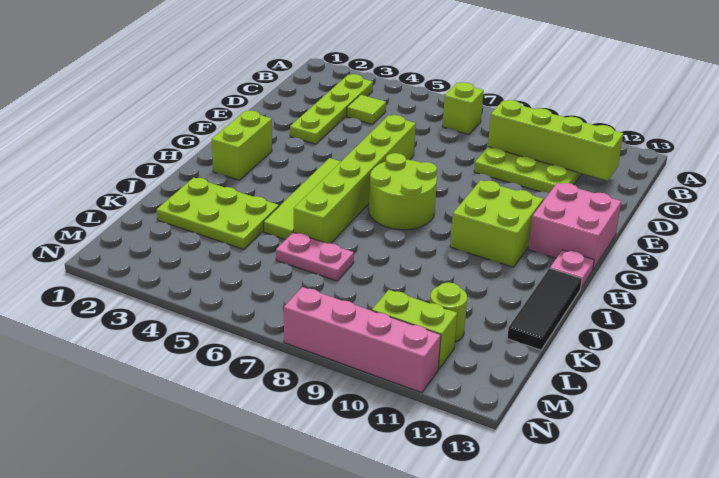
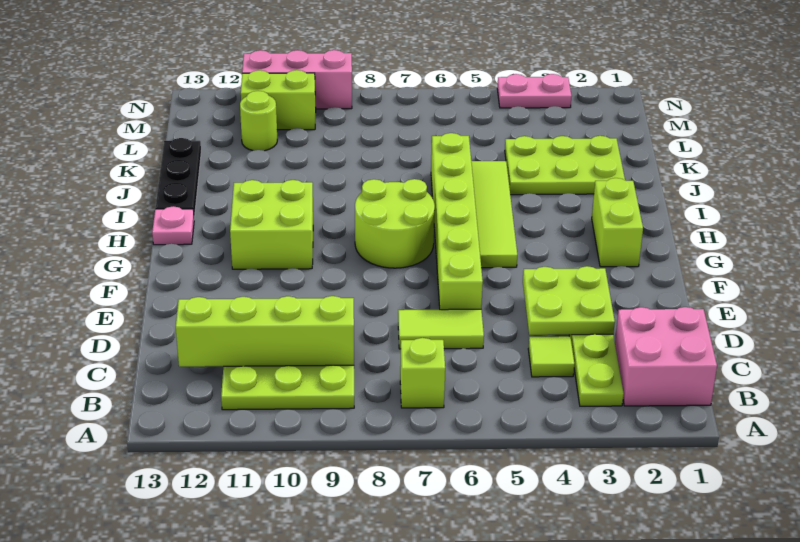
none -> lime plate D3:E4 level 2
none -> lime tile D6:D7 level 1
pink brick F12:G13 level 1 -> pink brick B1:C2 level 1
black tile I13:K13 level 1 -> black plate I13:K13 level 1
pink plate K6:K7 level 1 -> pink plate N3:N4 level 1
pink brick N8:N11 level 1 -> pink brick N9:N11 level 1

